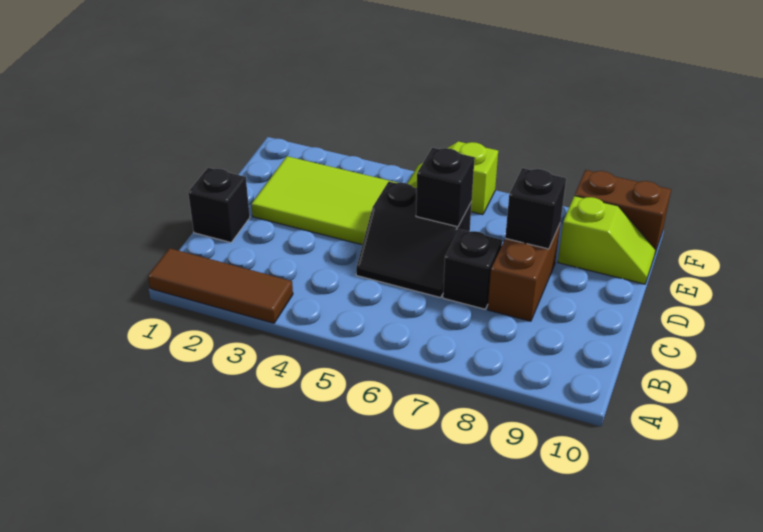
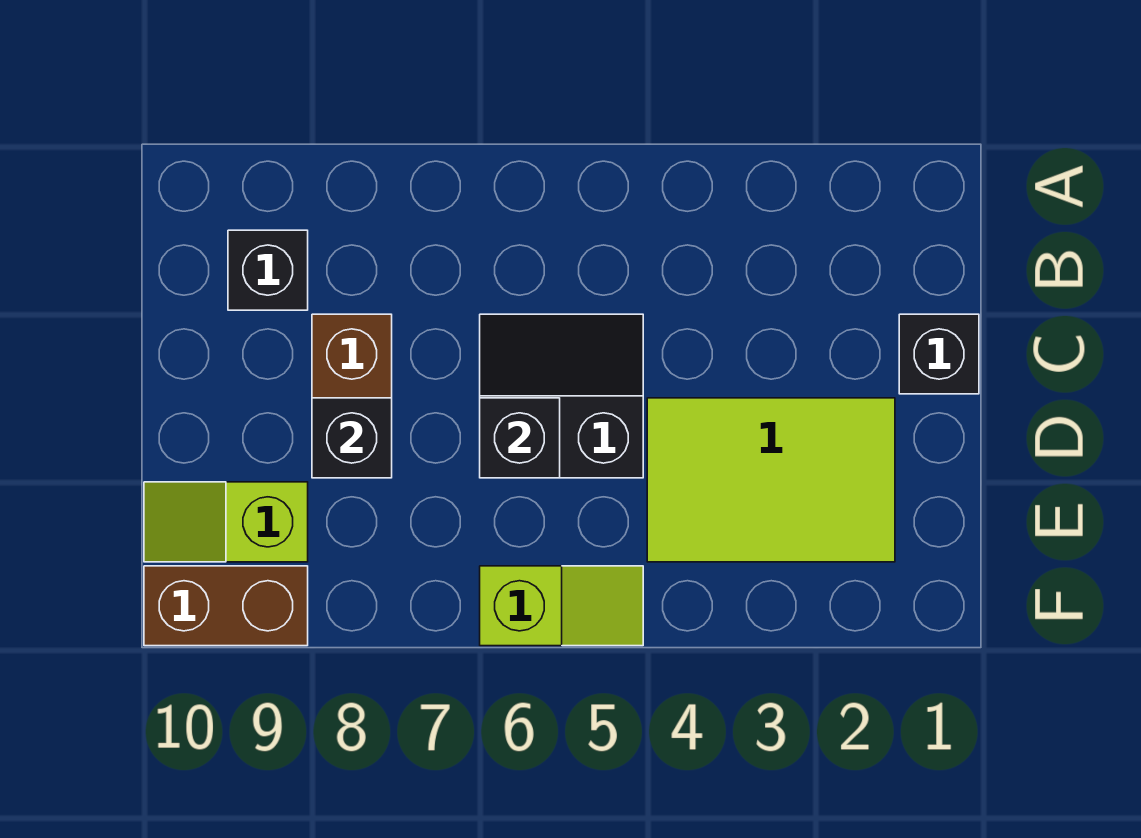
brown tile A1:A3 level 1 -> none
black brick C7 level 1 -> black brick B9 level 1

